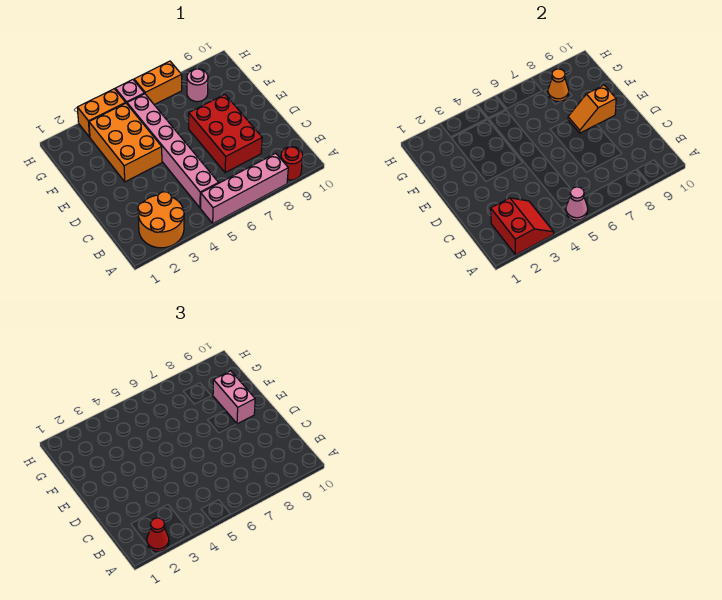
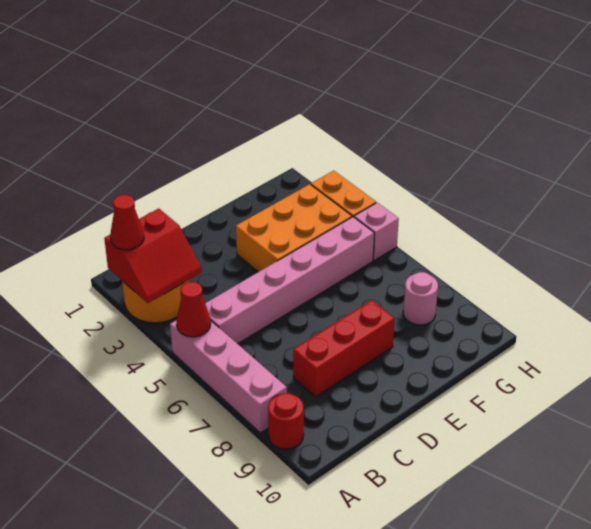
pink cone A5 level 2 -> red cone A5 level 2
red brick C7:E8 level 1 -> red brick C8:E8 level 1
orange slope E8:E9 level 2 top 9 -> none
pink brick E9:F9 level 3 -> none
orange cone G8 level 2 -> none
orange brick H6:H7 level 1 -> none

